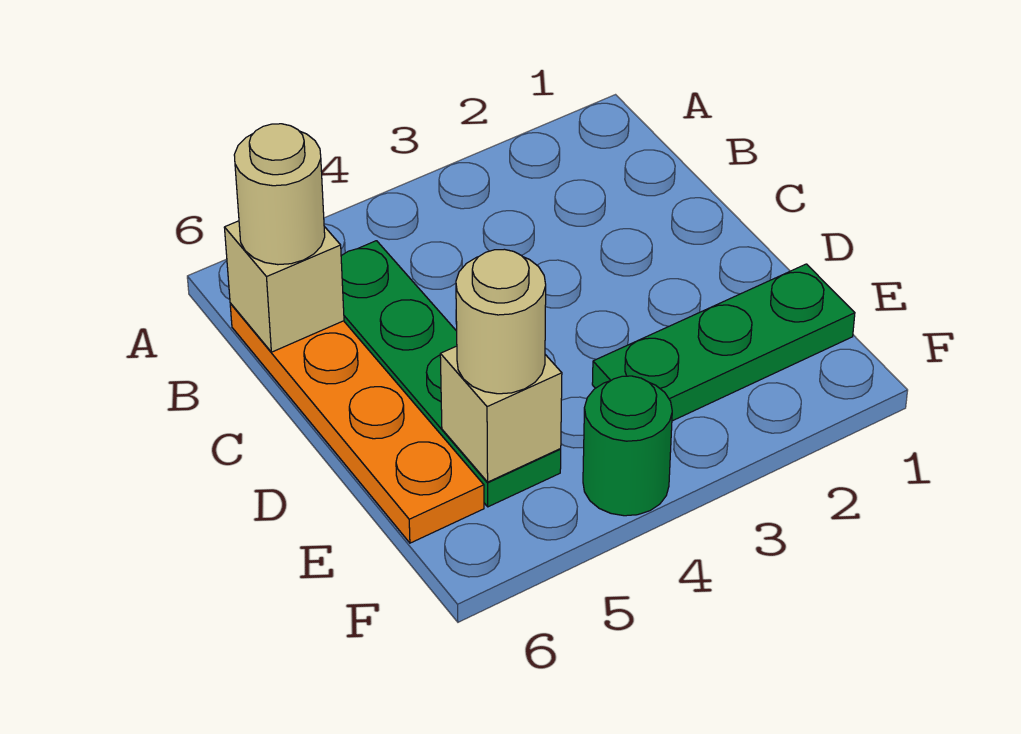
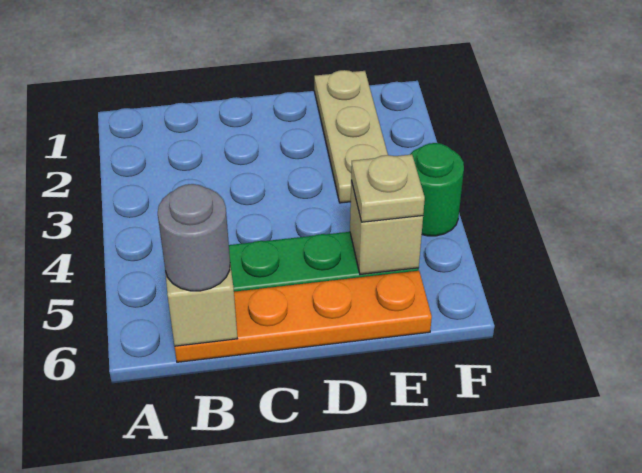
tan round brick B6 level 3 -> grey round brick B6 level 3
green plate E1:E3 level 1 -> tan plate E1:E3 level 1
tan round brick E5 level 3 -> tan plate E5 level 3

